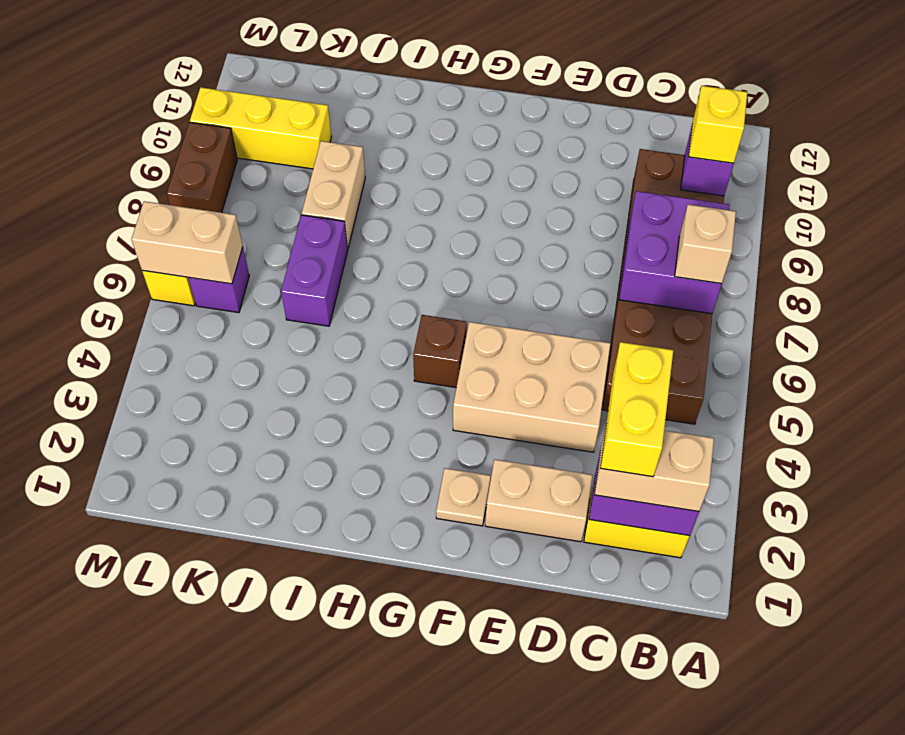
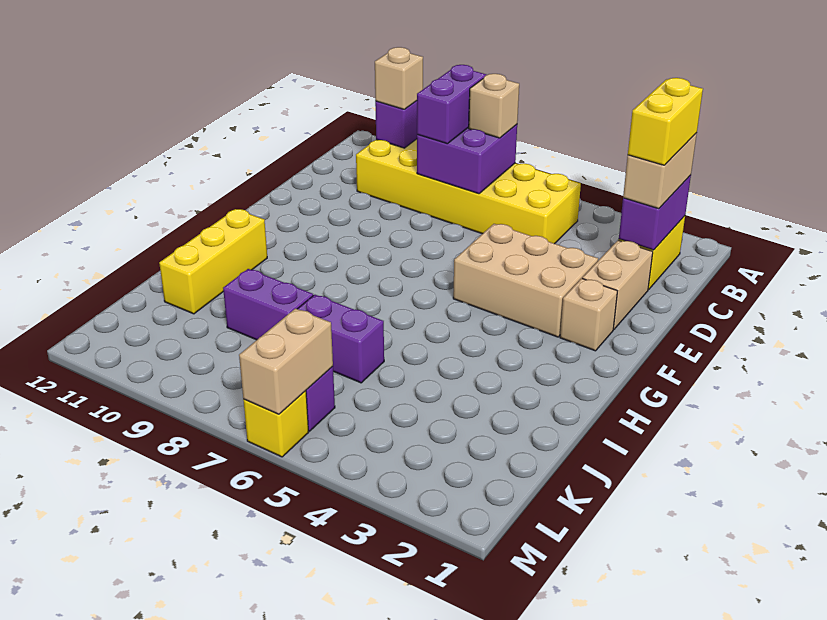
brown brick B5:C10 level 1 -> yellow brick B5:C10 level 1
none -> purple brick B8:C8 level 3
yellow brick B10 level 3 -> tan brick B10 level 3
yellow brick C2:C3 level 4 -> yellow brick B2:C2 level 4
tan brick D4:F5 level 1 -> tan brick E3:F5 level 1
tan plate F2 level 1 -> tan brick F2 level 1
brown brick G5 level 1 -> none
tan brick J8:J9 level 1 -> purple brick J8:J9 level 1
yellow brick K10:M10 level 1 -> yellow brick H11:J11 level 1
brown brick M8:M9 level 1 -> none

